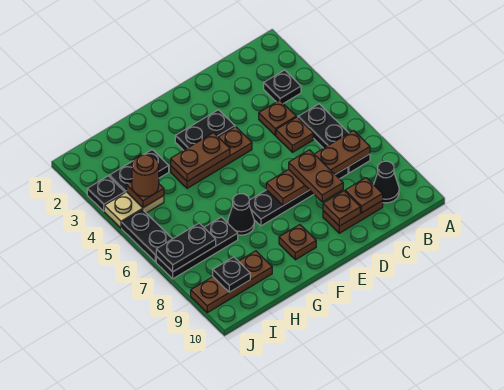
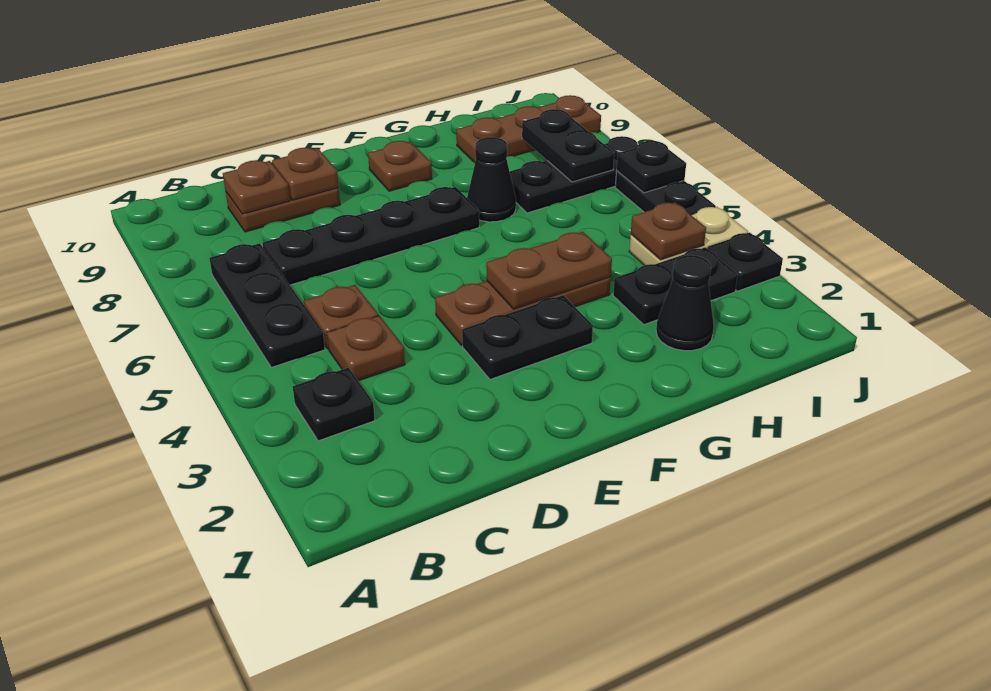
brown plate B7:E7 level 2 -> none
black cone B9 level 1 -> black cone H2 level 1
brown plate D7:D8 level 3 -> none
brown round brick I4 level 3 -> none
black plate I7:J7 level 2 -> black plate I7:I8 level 2
black plate I9 level 2 -> black plate J6 level 2

